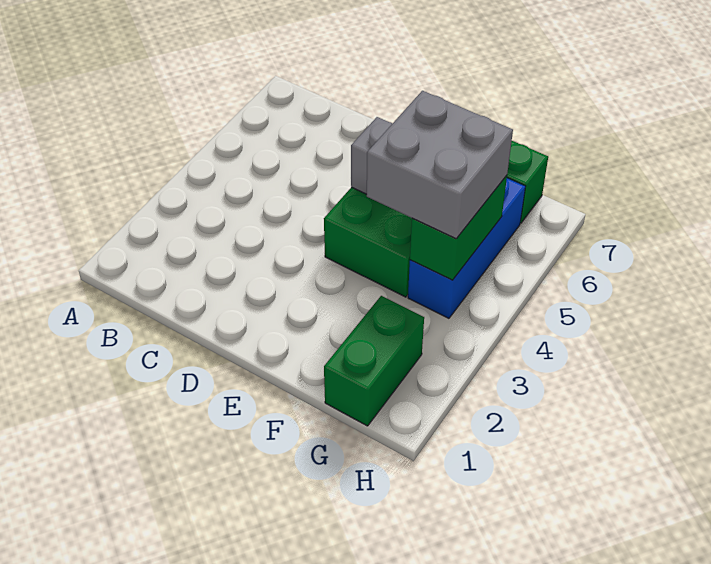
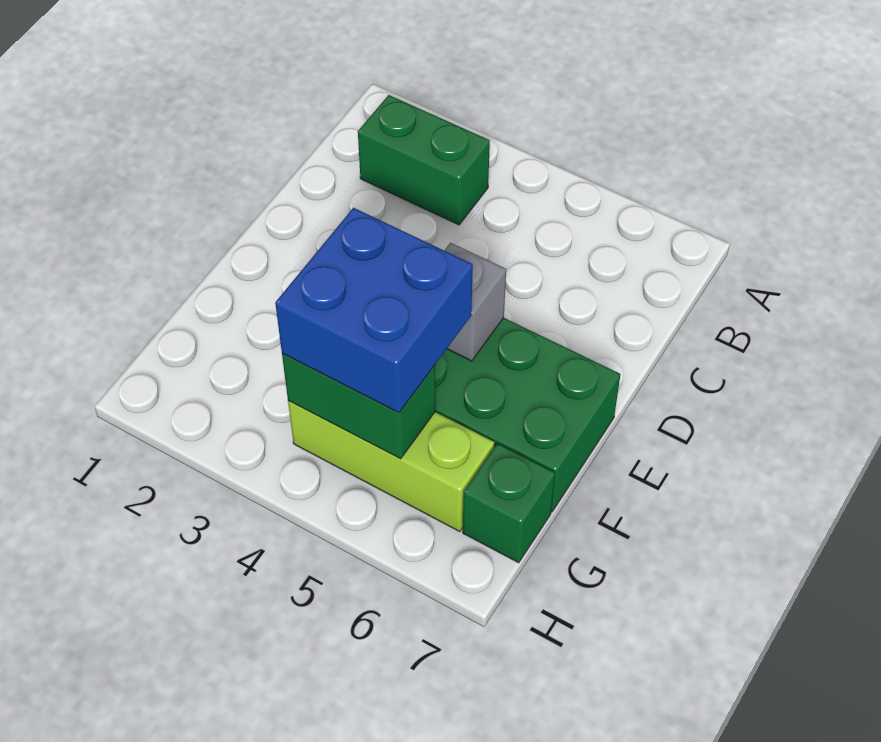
grey brick F4:G5 level 3 -> blue brick F4:G5 level 3
green brick G1:G2 level 1 -> green brick B2:B3 level 1
blue brick G4:G6 level 1 -> lime brick G4:G6 level 1

